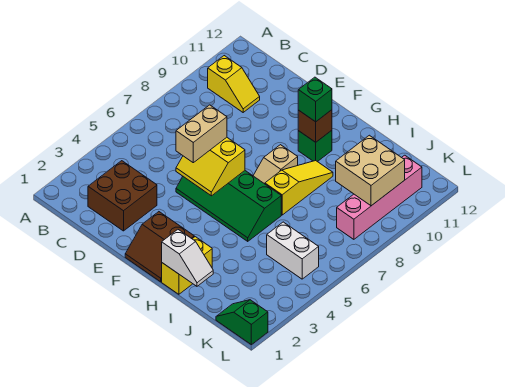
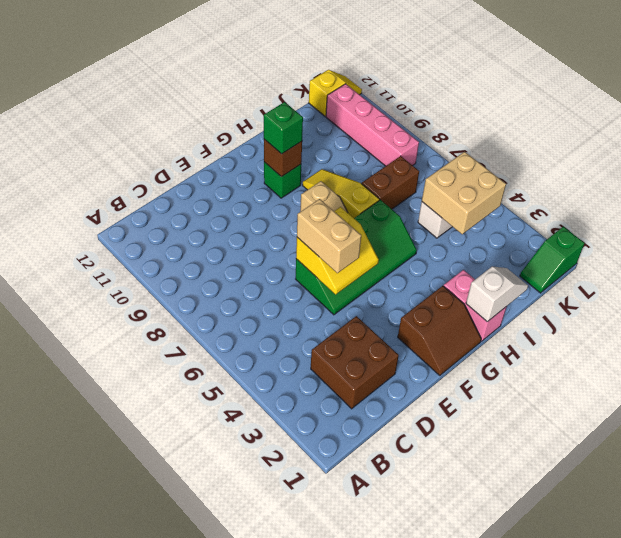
yellow slope B10:C10 level 1 top B -> yellow slope K12:L12 level 1 top K
yellow brick H1:H2 level 1 -> pink brick H1:H2 level 1
none -> brown brick I7:J7 level 1
tan brick J9:K10 level 2 -> tan brick J4:K5 level 2

